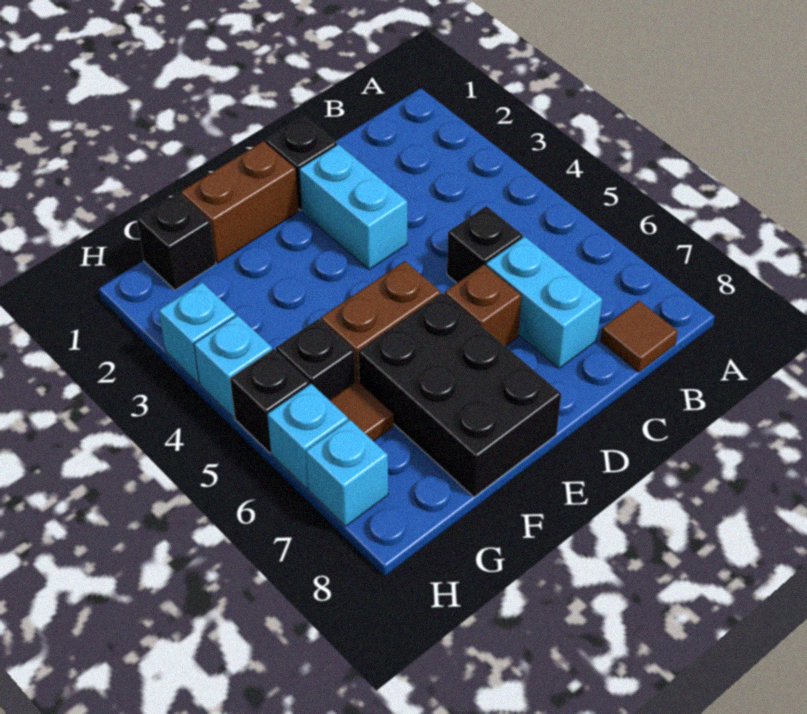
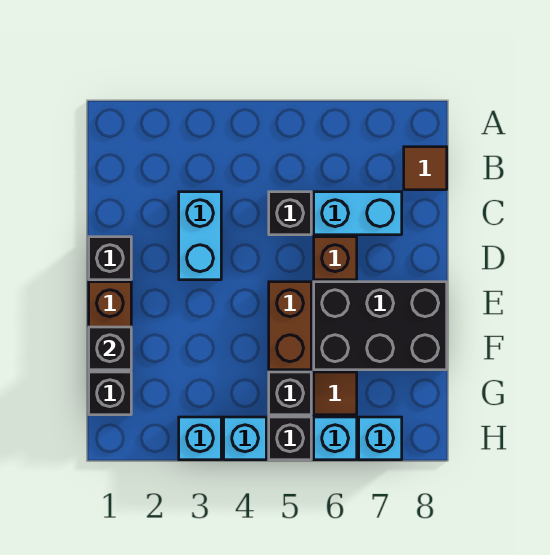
cyan brick D2:D3 level 1 -> cyan brick C3:D3 level 1
none -> black brick F1 level 2

